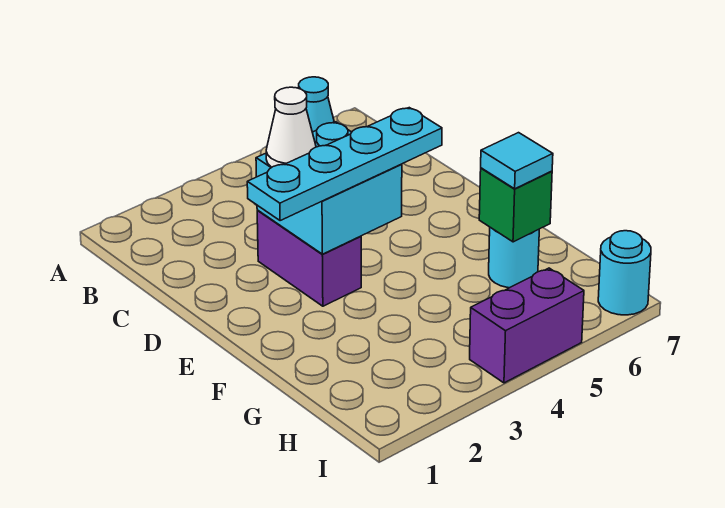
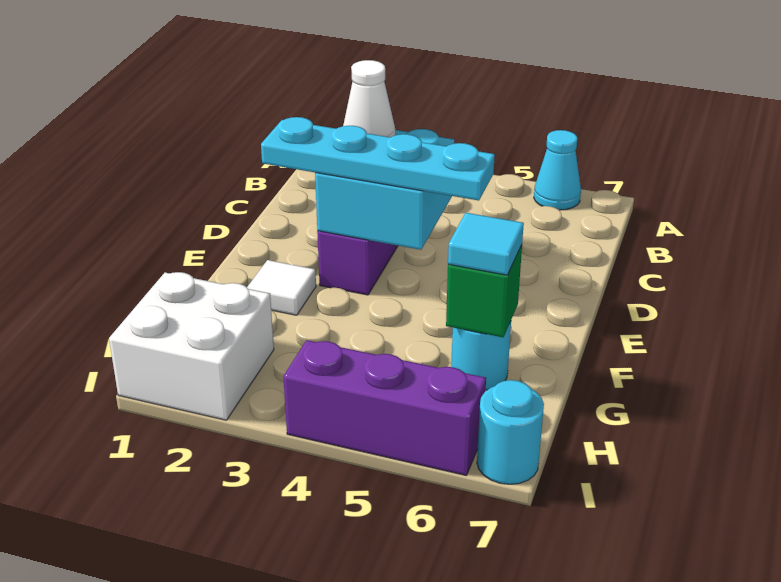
none -> white tile F2 level 1
none -> white brick H1:I2 level 1
purple brick I4:I5 level 1 -> purple brick I4:I6 level 1

